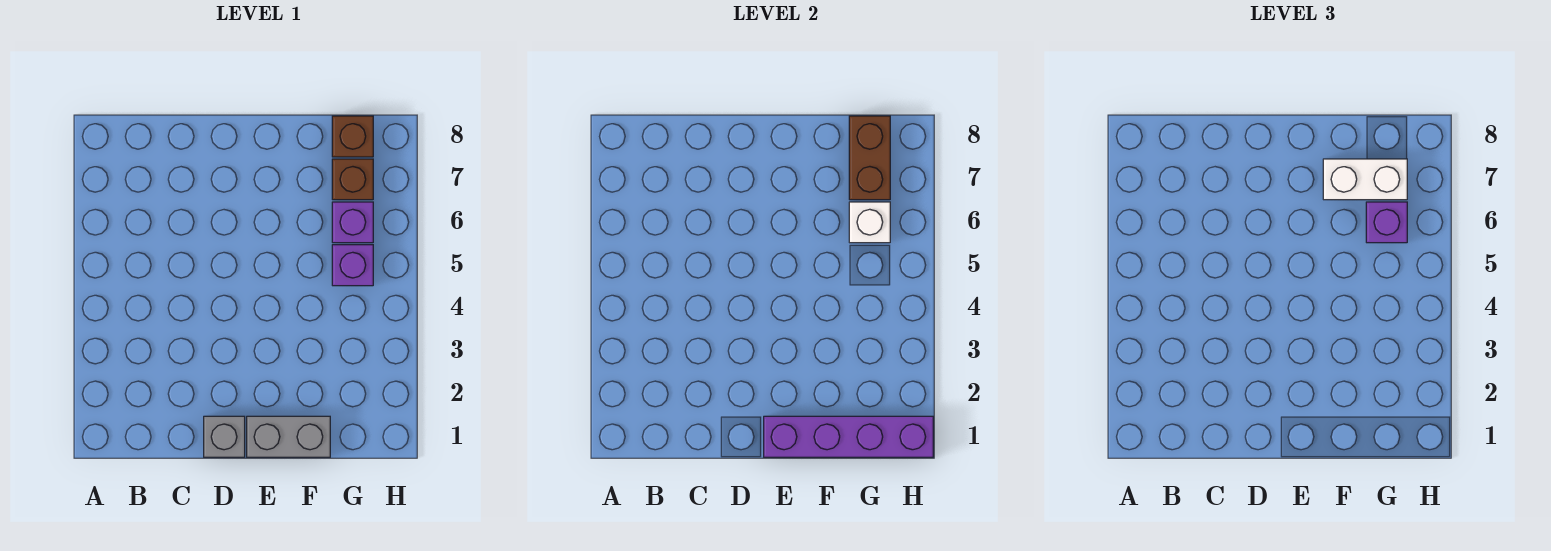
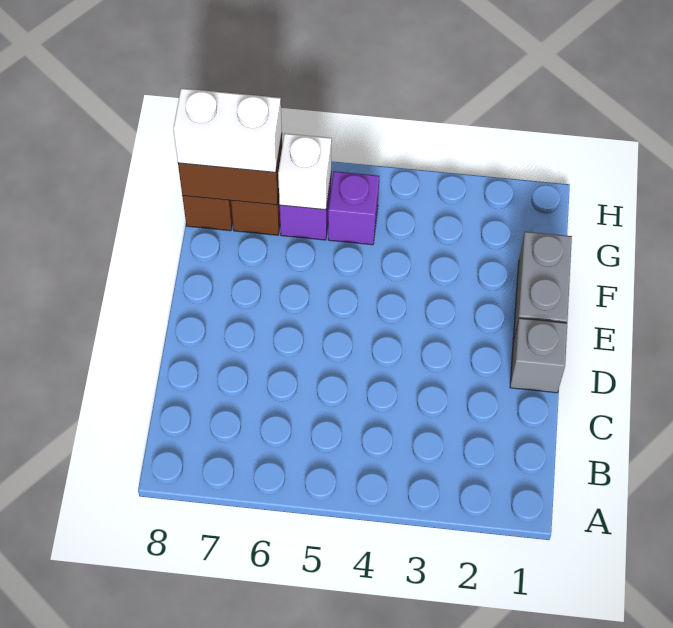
purple brick E1:H1 level 2 -> none
white brick F7:G7 level 3 -> white brick G7:G8 level 3
purple brick G6 level 3 -> none

